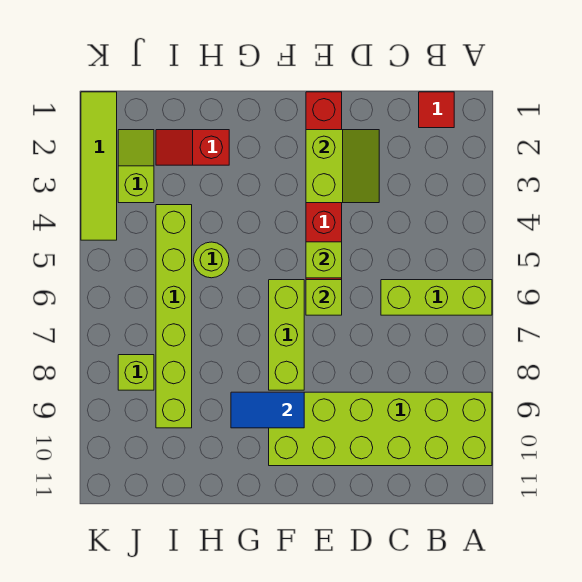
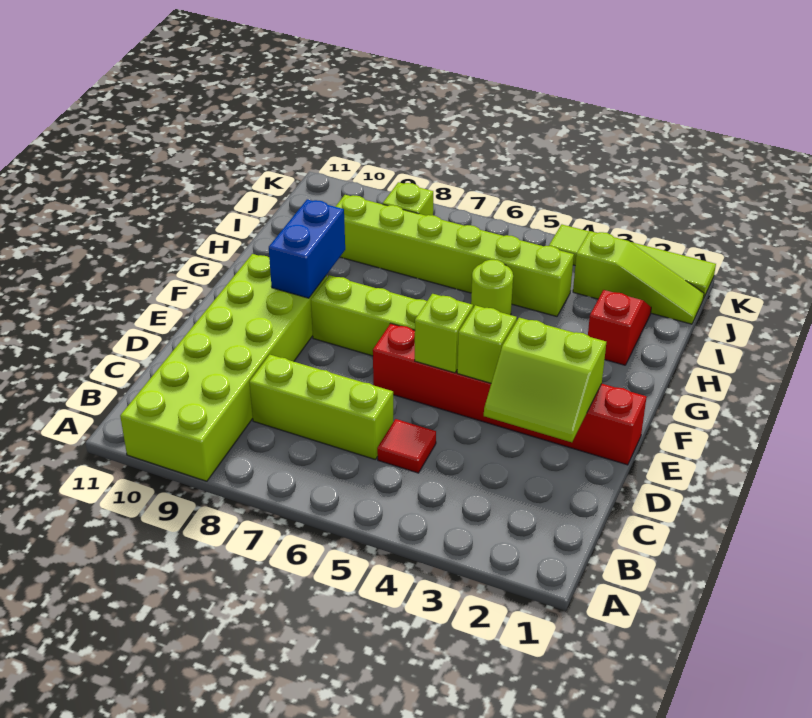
lime brick A6:C6 level 1 -> lime brick C6:C8 level 1
red tile B1 level 1 -> red tile C5 level 1
lime brick E6 level 2 -> lime brick E4 level 2
blue tile F9:G9 level 2 -> blue brick F9:G9 level 2
lime slope J2:J3 level 1 top 3 -> lime slope J1:J3 level 1 top 3

